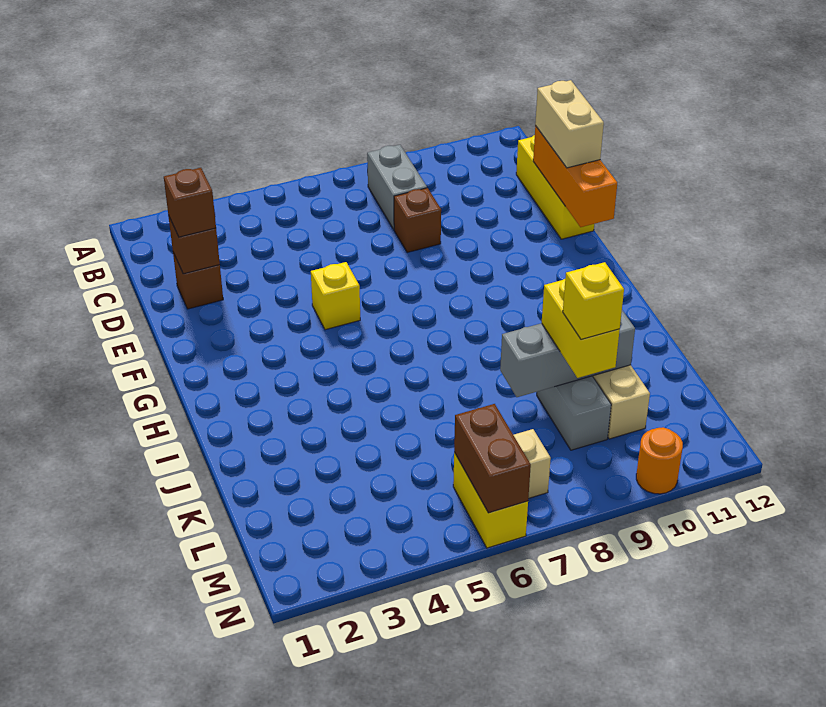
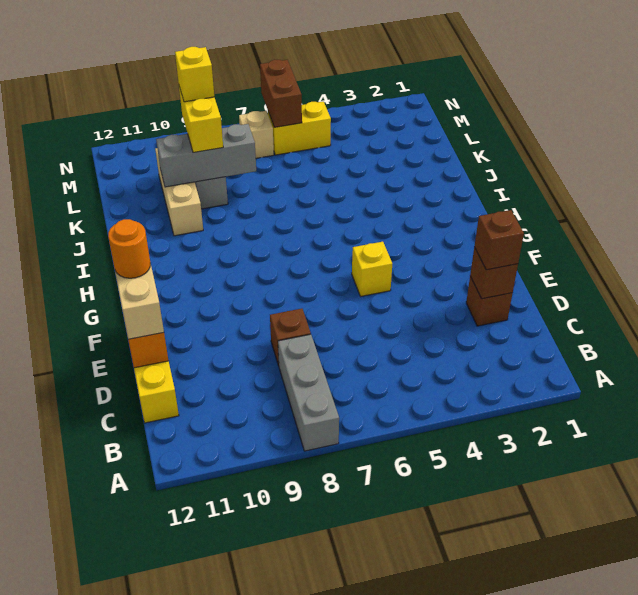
grey brick B8:C8 level 1 -> grey brick A8:C8 level 1
yellow brick M6:N6 level 1 -> yellow brick M5:M6 level 1
orange round brick N10 level 1 -> orange round brick E12 level 4

